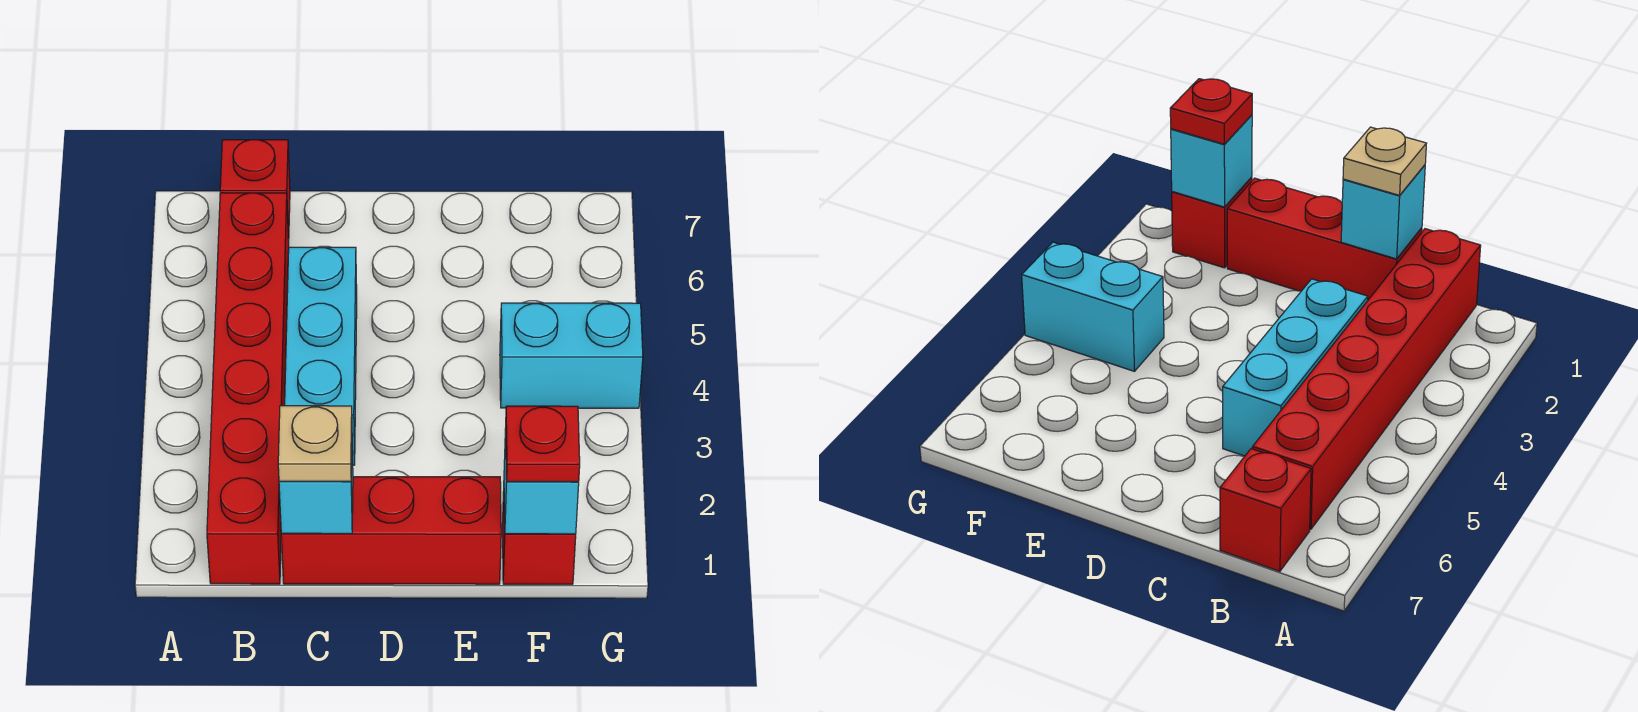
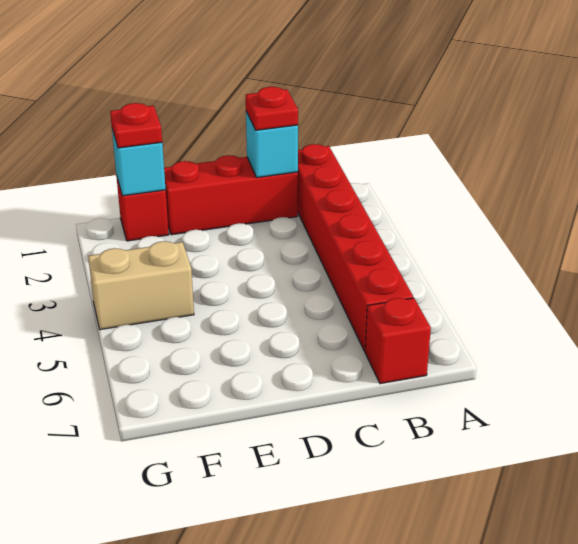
tan plate C1 level 3 -> red plate C1 level 3
cyan brick C3:C5 level 1 -> none
cyan brick F4:G4 level 1 -> tan brick F4:G4 level 1

